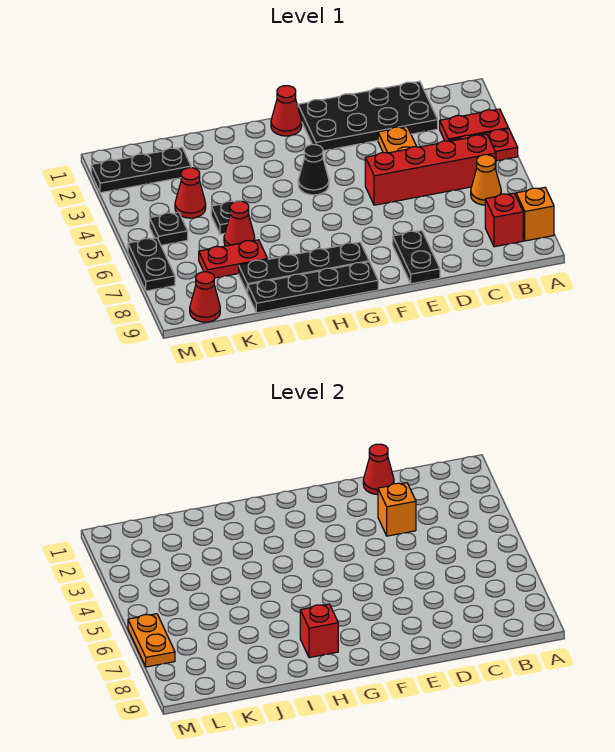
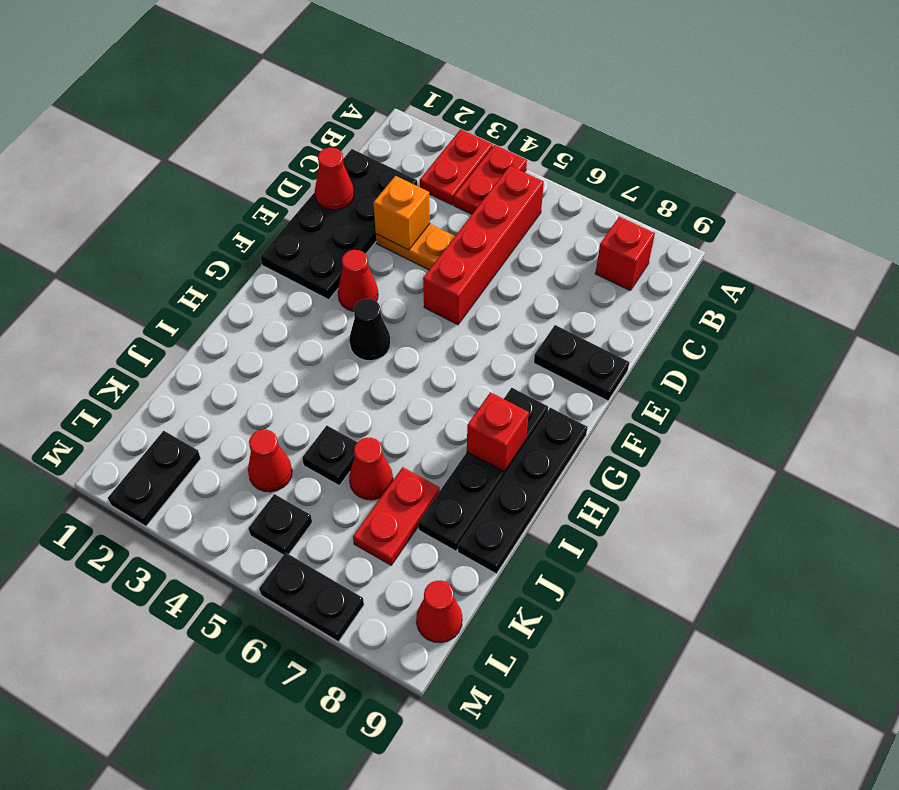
orange brick A8 level 1 -> none
orange cone B6 level 1 -> none
red cone G1 level 1 -> red cone F3 level 1
black plate K2:M2 level 1 -> black plate L2:M2 level 1
orange plate M6:M7 level 2 -> none

